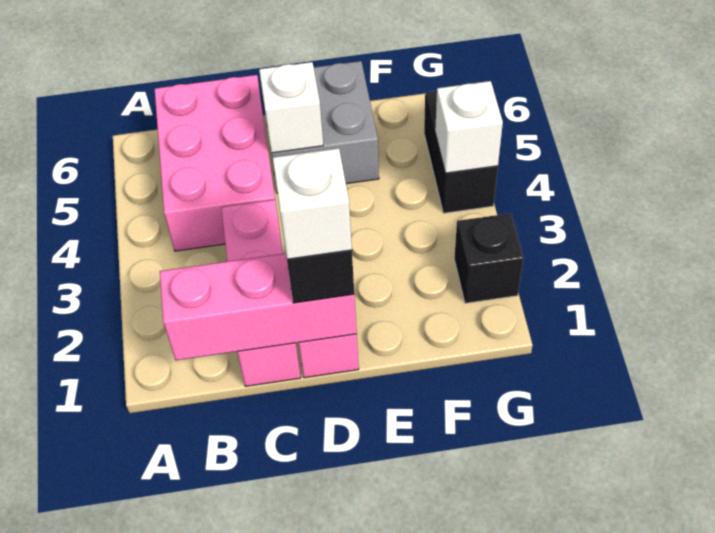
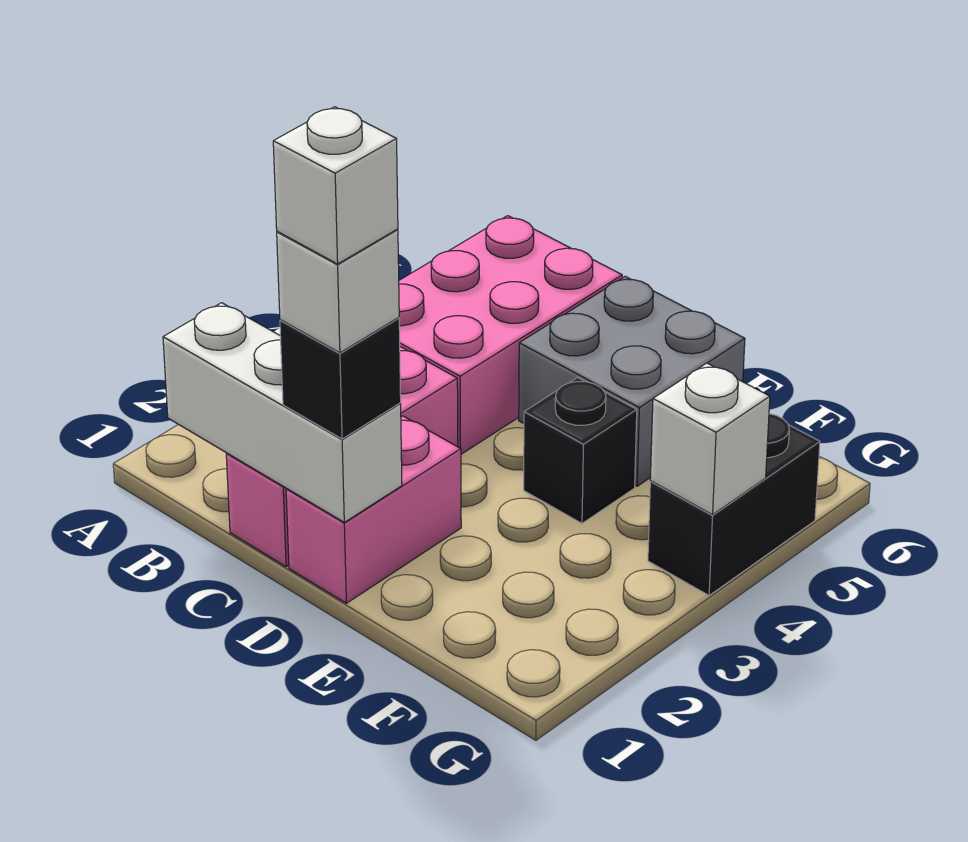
pink brick B1:D1 level 2 -> white brick B1:D1 level 2
white brick D5 level 2 -> white brick D1 level 5
black brick G2 level 1 -> black brick E4 level 1

